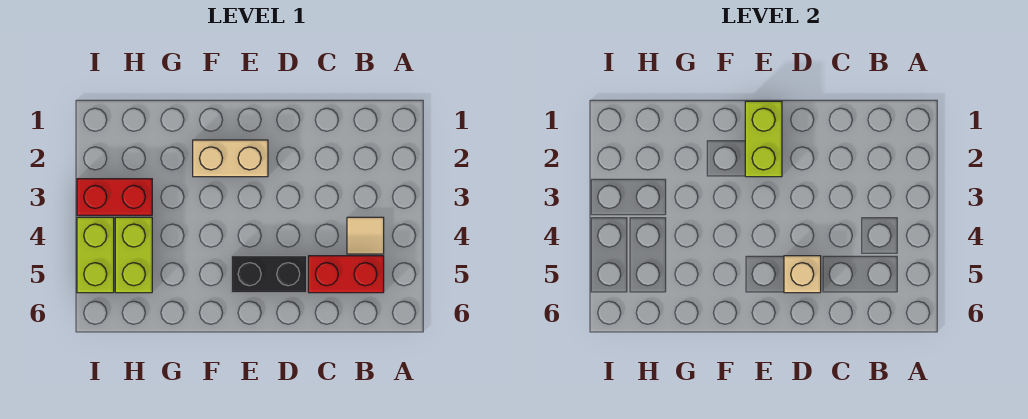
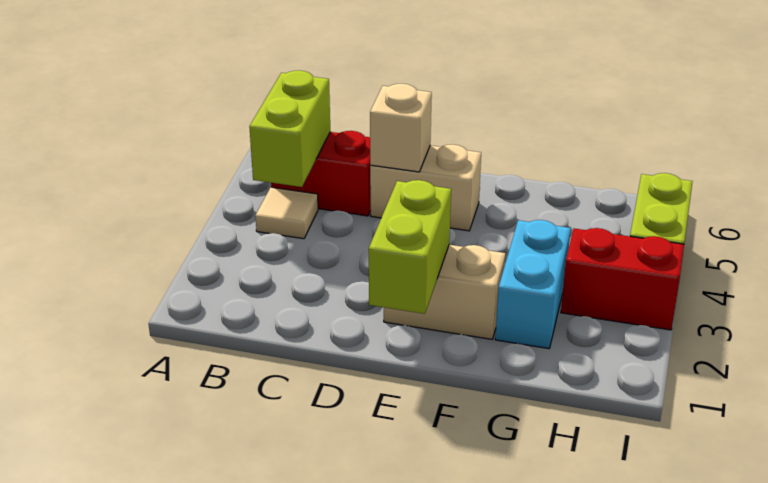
black brick D5:E5 level 1 -> tan brick D5:E5 level 1
none -> cyan brick G2:G3 level 1
lime brick H4:H5 level 1 -> lime brick B4:B5 level 2

